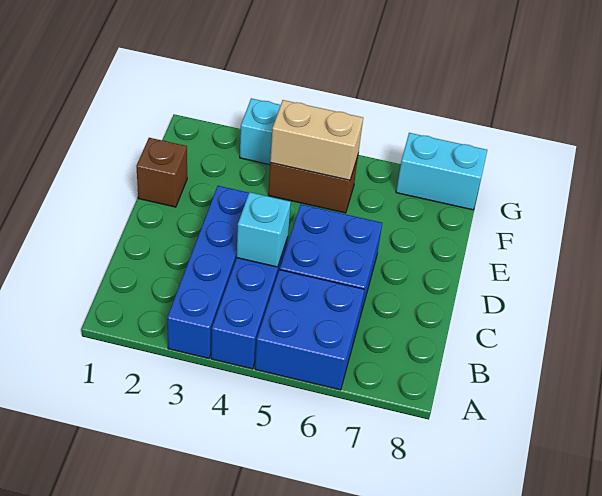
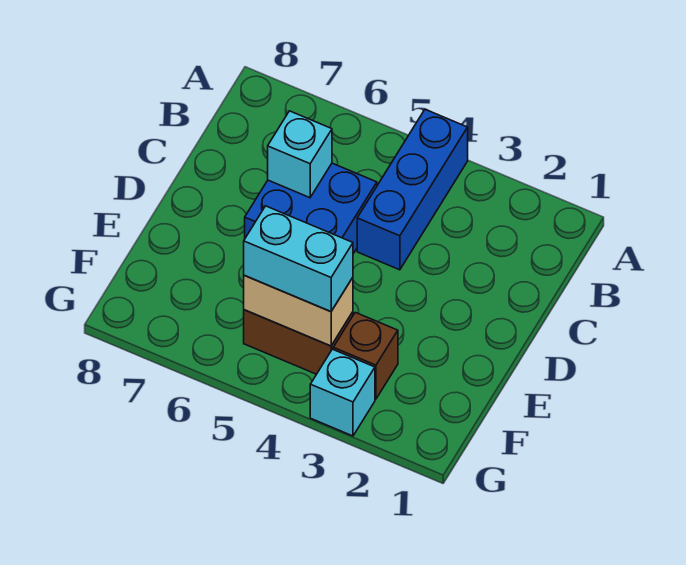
blue brick A3:D3 level 1 -> none
blue brick A5:B6 level 1 -> none
cyan brick C4 level 2 -> cyan brick C6 level 2
brown brick E1 level 1 -> brown brick F3 level 1
cyan brick G7:G8 level 1 -> cyan brick F4:F5 level 3

